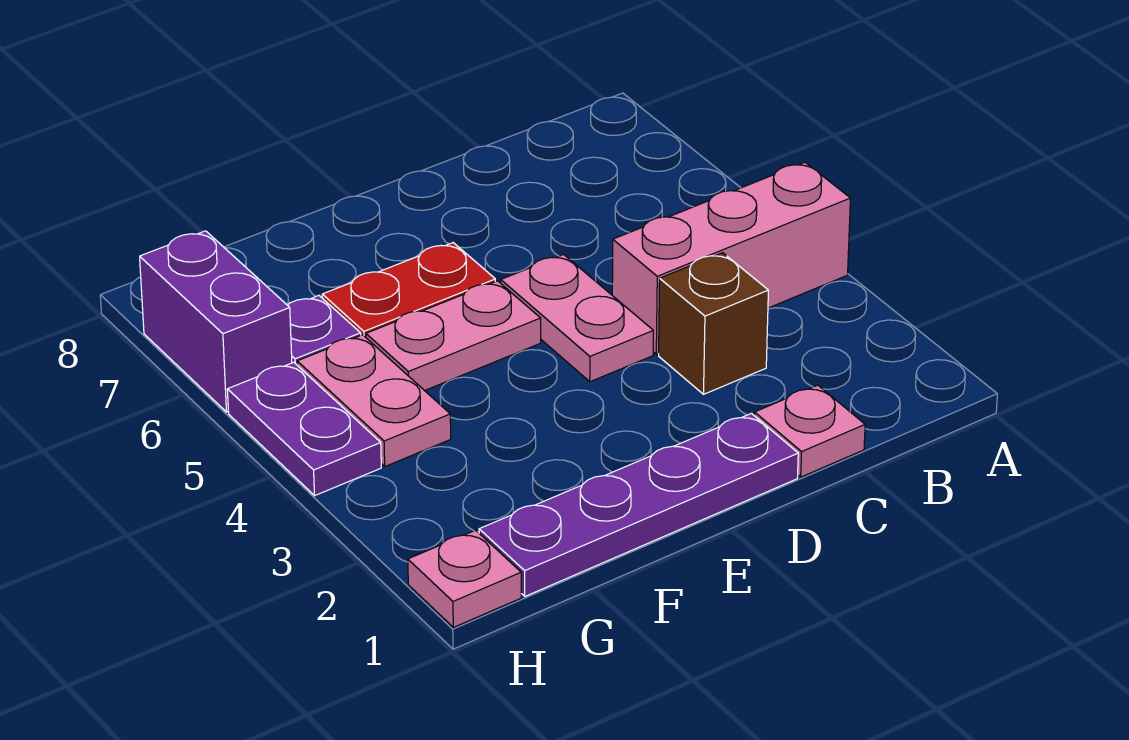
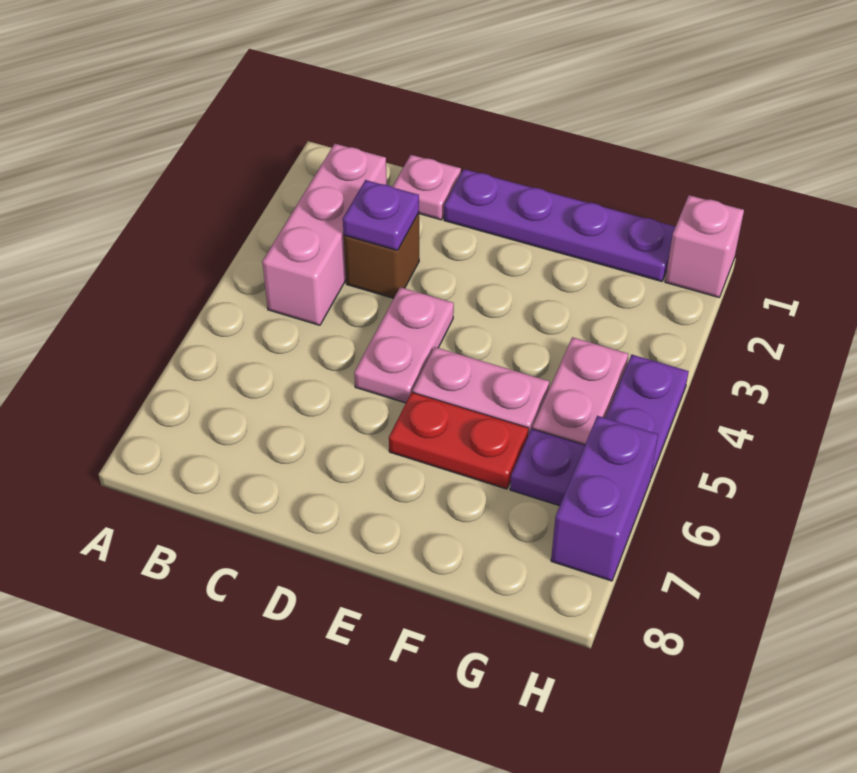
pink brick A4:C4 level 1 -> pink brick B2:B4 level 1
none -> purple plate C3 level 2
pink plate H1 level 1 -> pink brick H1 level 1

